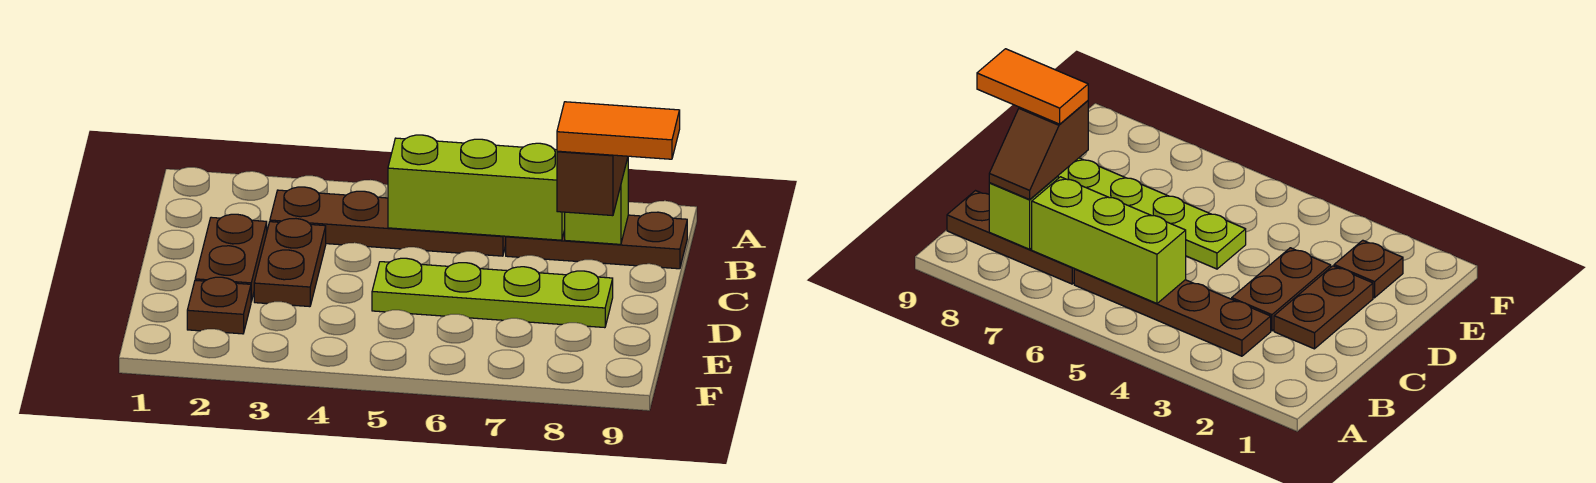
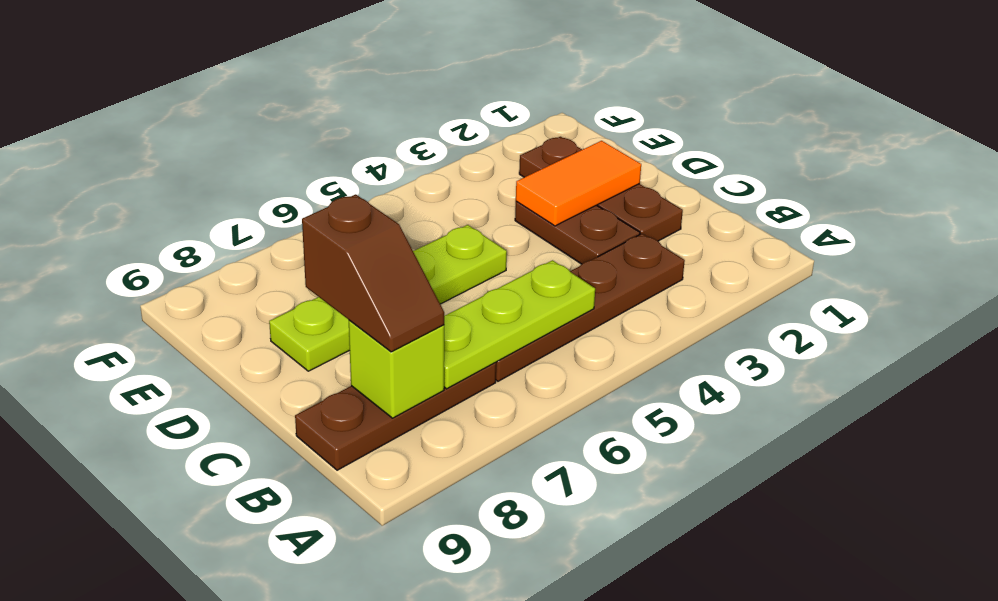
lime brick B5:B7 level 2 -> lime plate B5:B7 level 2
orange tile C8:C9 level 4 -> orange tile D2:D3 level 2

